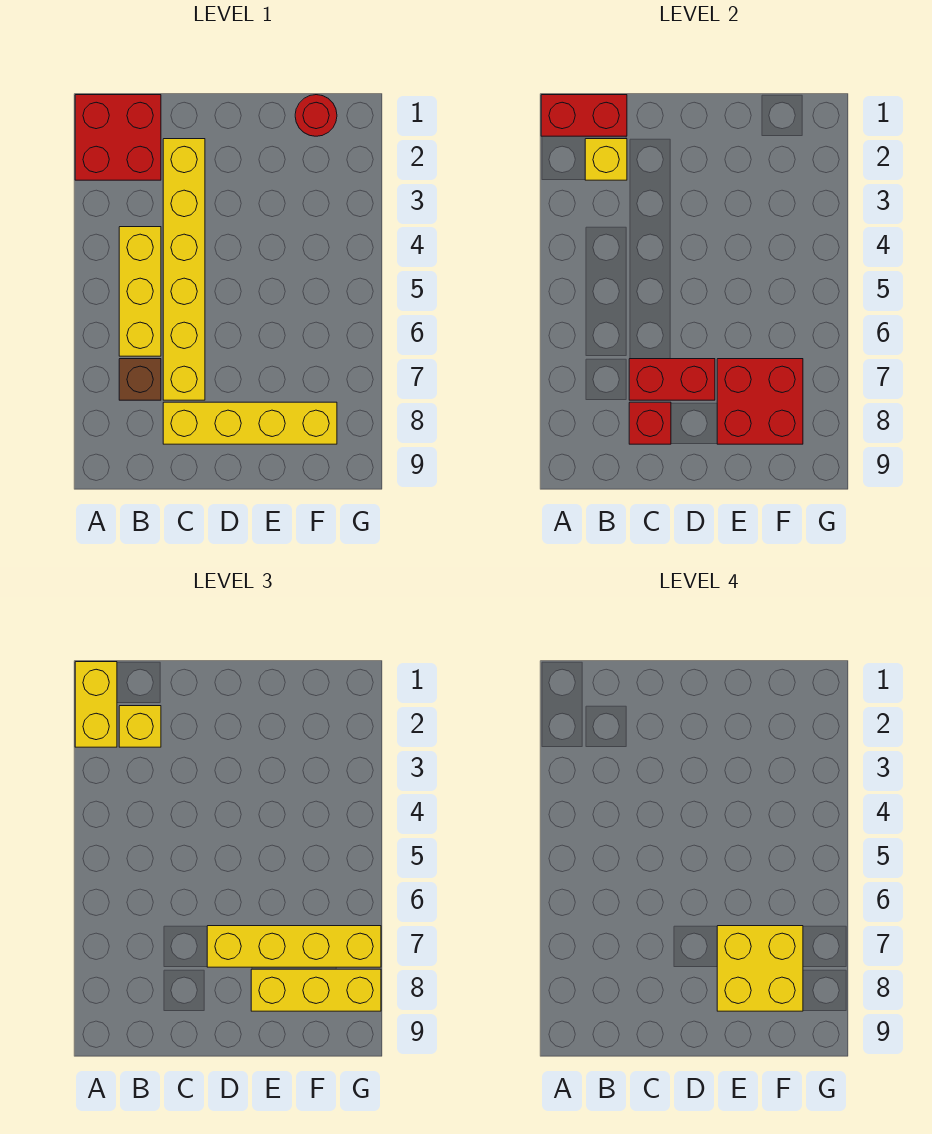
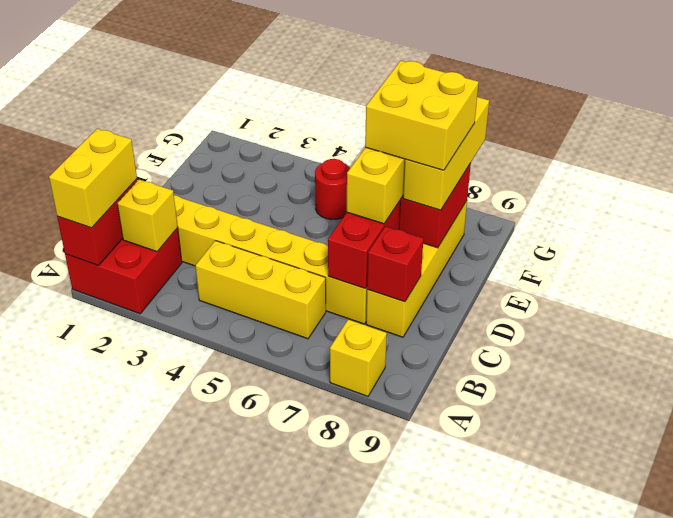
yellow brick A1:A2 level 3 -> yellow brick A1:B1 level 3
yellow brick B2 level 3 -> yellow brick A8 level 1
brown brick B7 level 1 -> none
red round brick F1 level 1 -> red round brick F5 level 1

